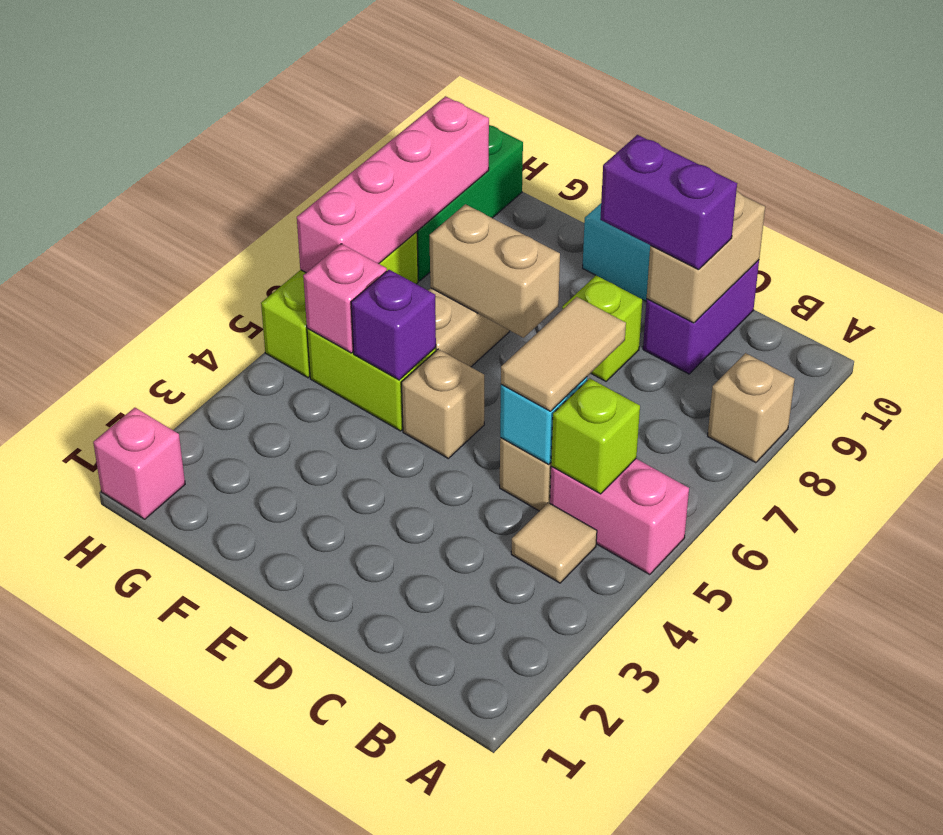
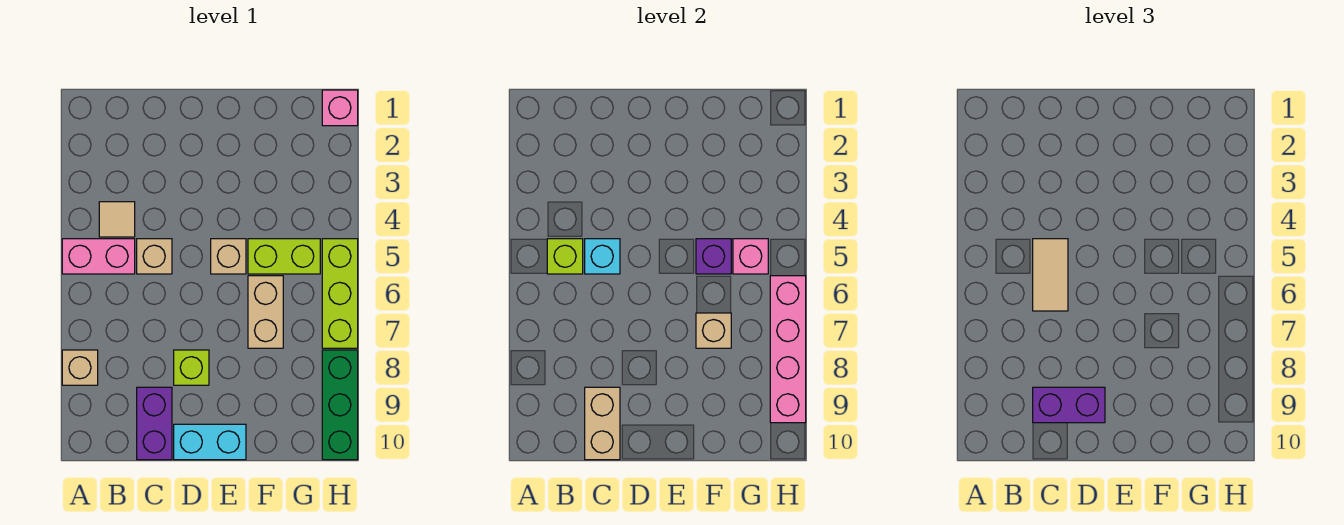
tan brick E7:F7 level 2 -> tan brick F7 level 2

